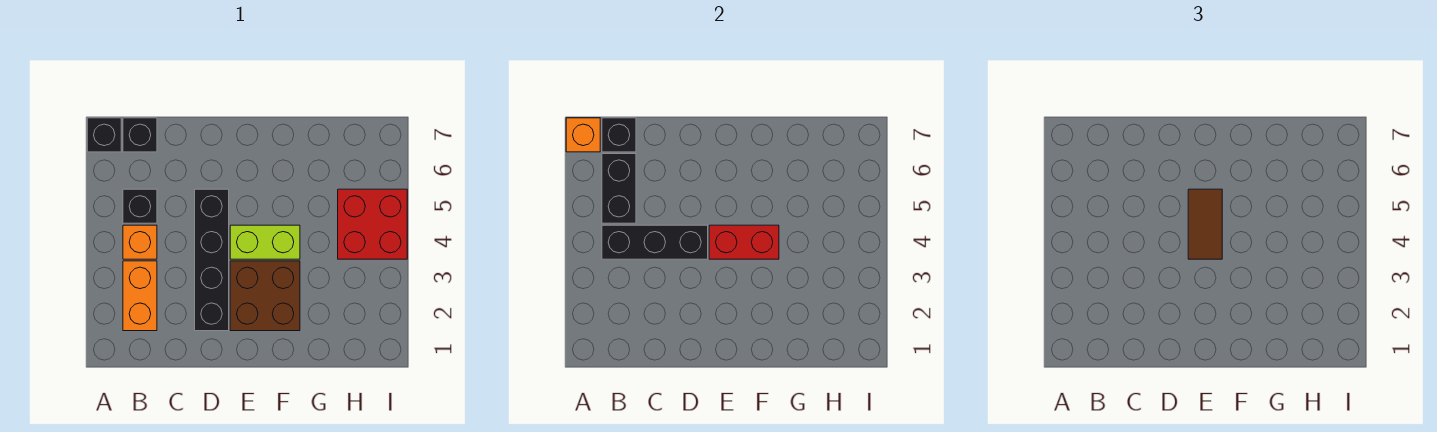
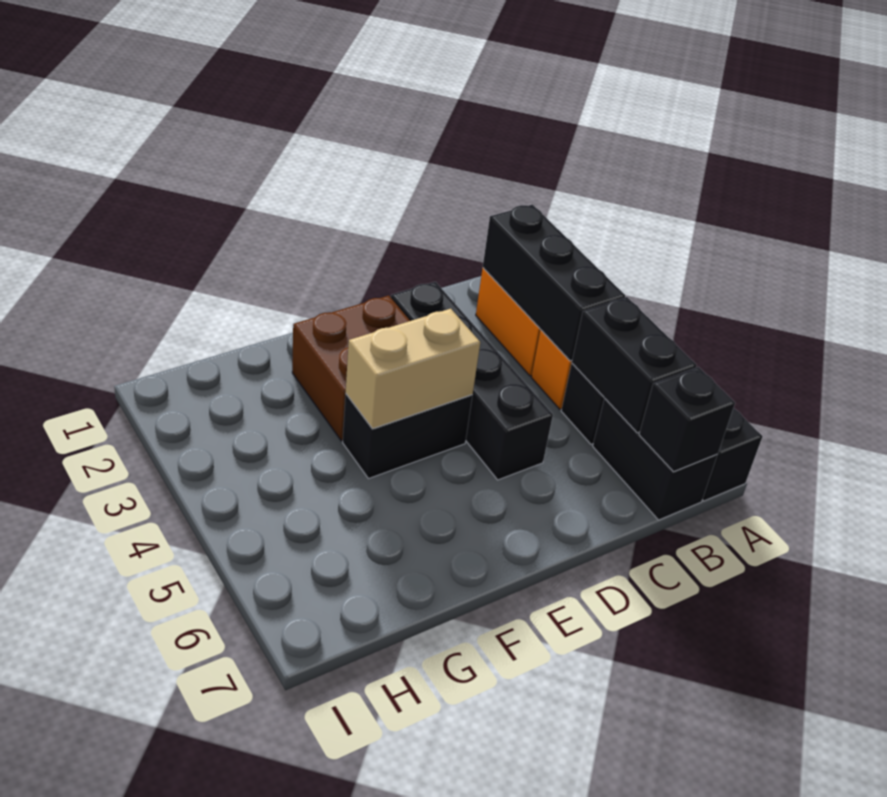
orange brick A7 level 2 -> none
black brick B4:D4 level 2 -> black brick B2:B4 level 2
black brick B7 level 1 -> black brick B6:B7 level 1
lime brick E4:F4 level 1 -> black brick E4:F4 level 1
red brick E4:F4 level 2 -> tan brick E4:F4 level 2
brown tile E4:E5 level 3 -> none
red brick H4:I5 level 1 -> none

